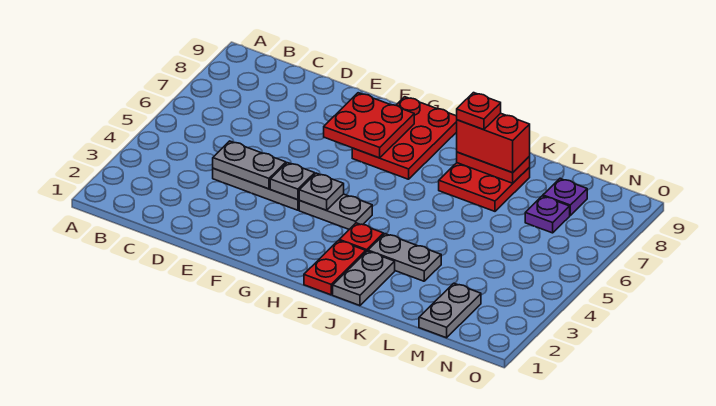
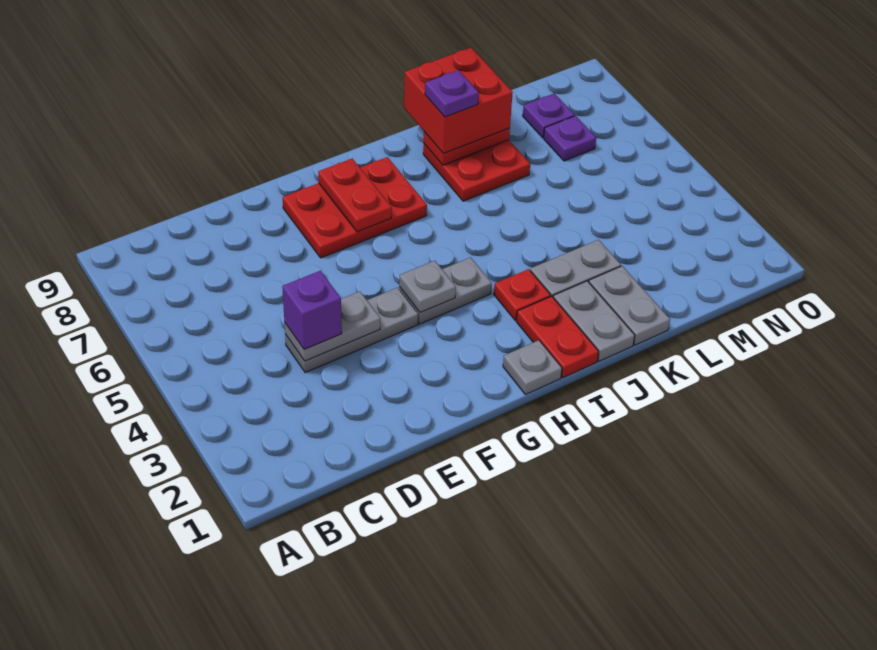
none -> purple brick D4 level 3
grey plate F4 level 2 -> grey plate H1 level 1
red plate F7:G8 level 2 -> red plate G7:G8 level 2
red plate G7:H9 level 1 -> red plate F7:H8 level 1
red brick J8:K8 level 3 -> red brick J8:K9 level 3
red plate J8 level 4 -> purple plate J8 level 4
grey plate M1:M2 level 1 -> grey plate K1:K2 level 1

